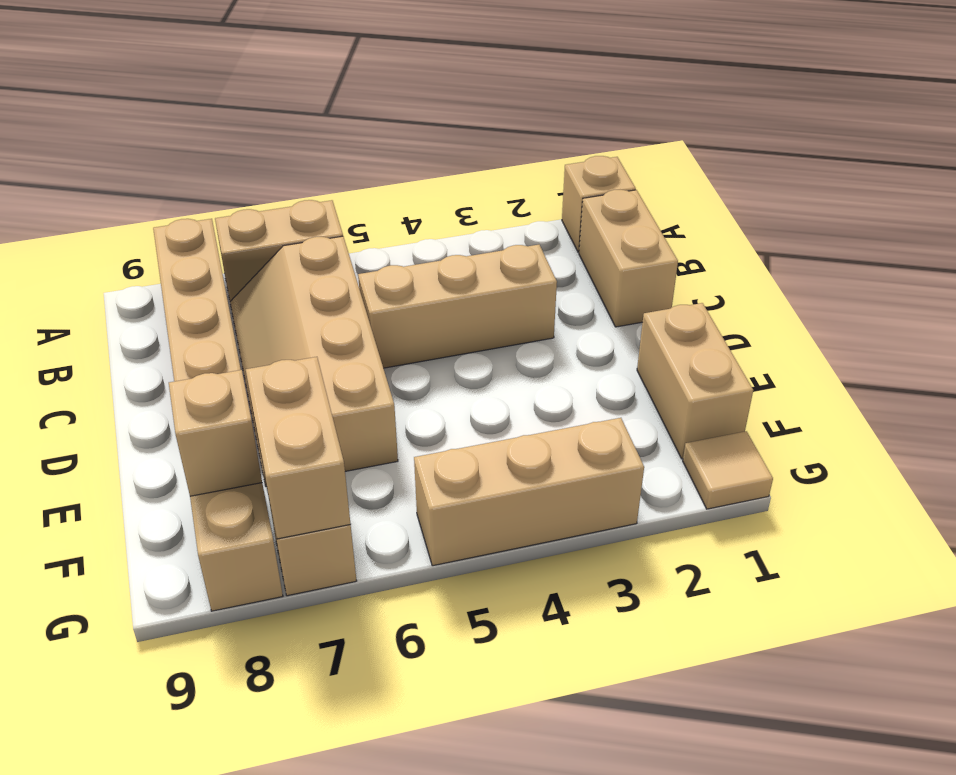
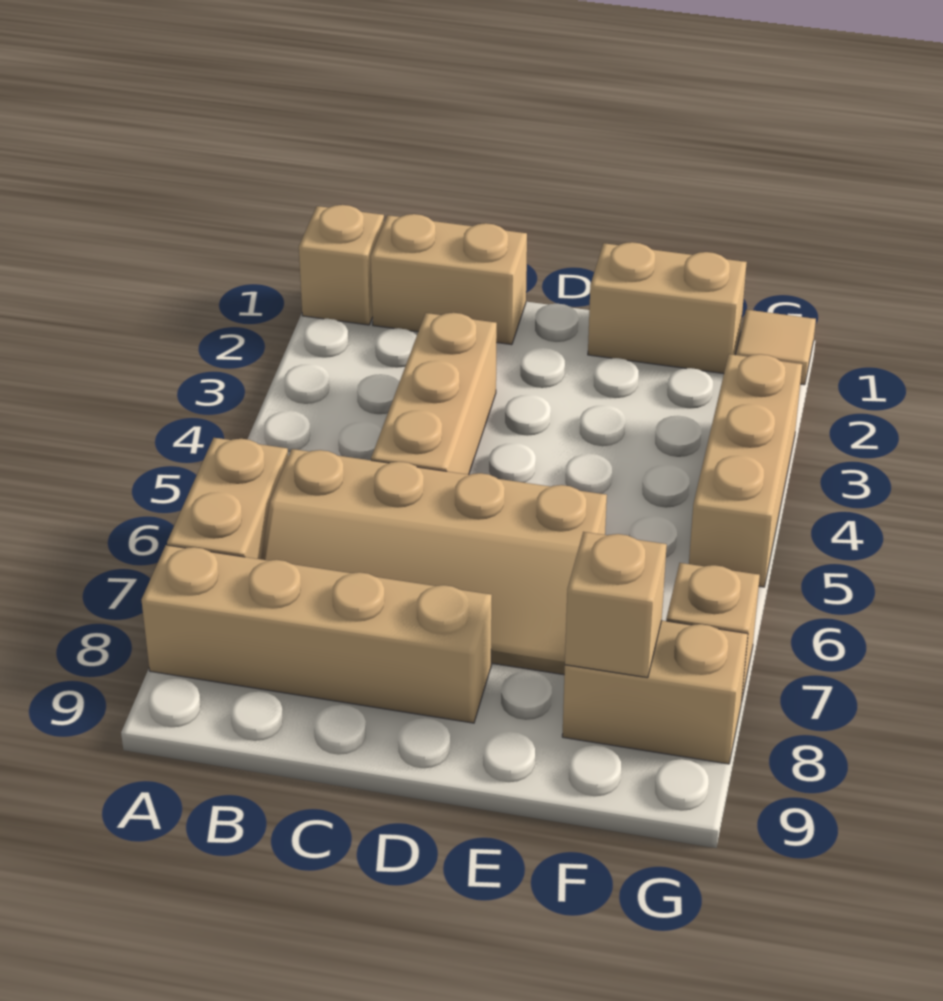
tan brick F7:G7 level 2 -> none

